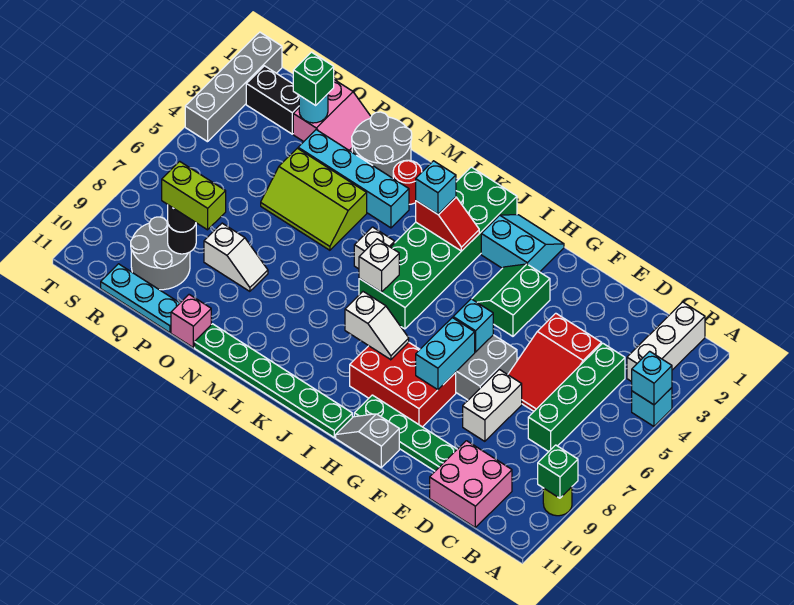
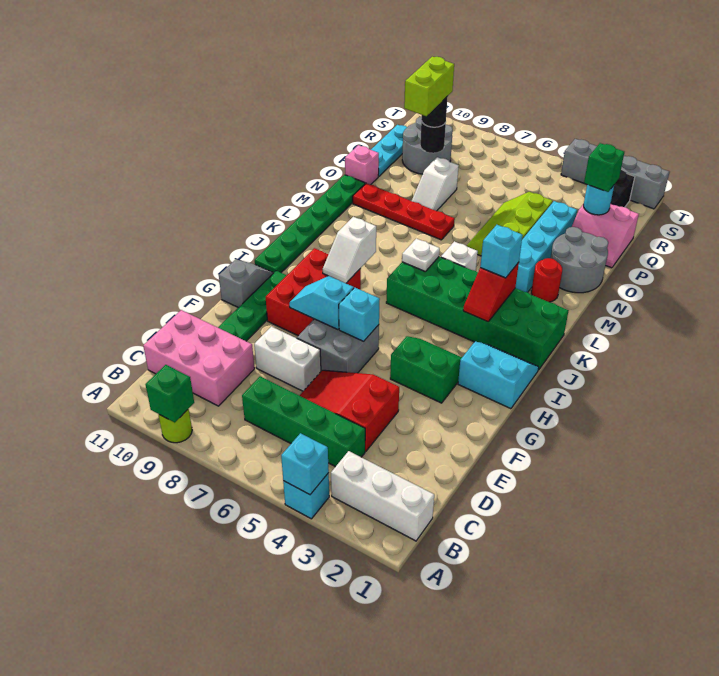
pink brick C10:D11 level 1 -> pink brick C9:D11 level 1
cyan brick G7:G8 level 2 -> cyan slope G7:G8 level 2 top 7
cyan slope H1:I2 level 1 top 2 -> cyan slope H1:I2 level 1 top H
white brick K6 level 2 -> white plate K6 level 2
none -> red plate N7:N10 level 1

